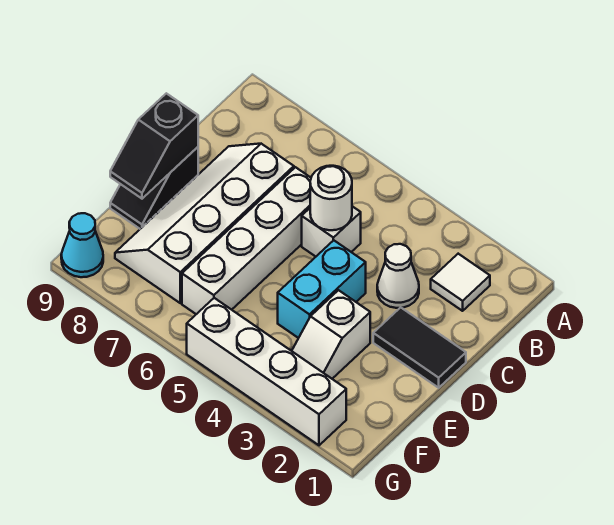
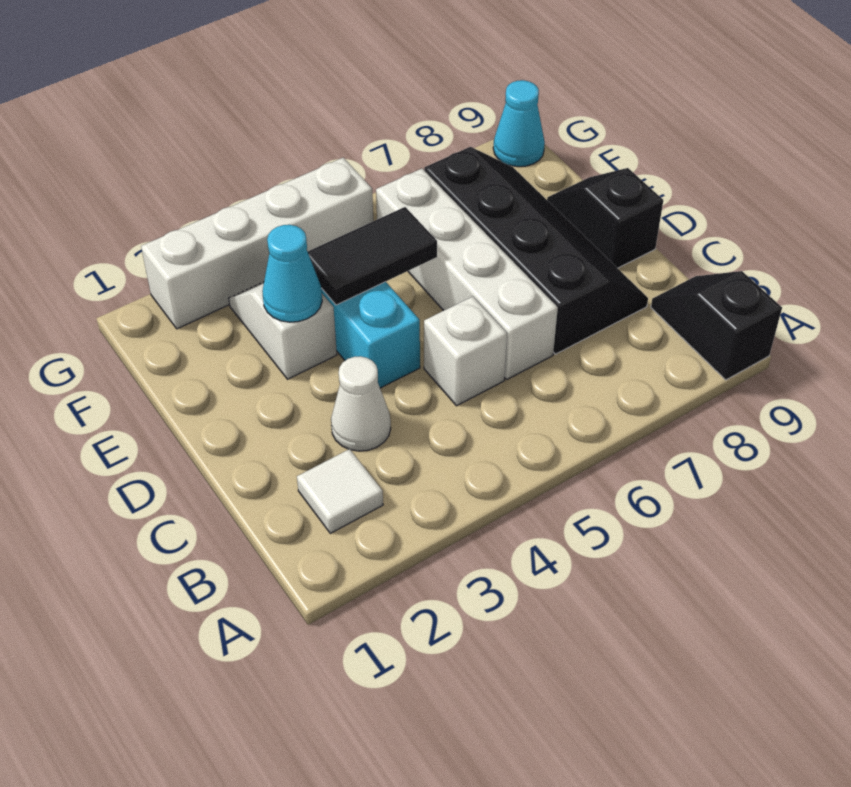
white round brick C5 level 2 -> none
white slope C7:F8 level 1 top 7 -> black slope C7:F8 level 1 top 7
black tile D1:D2 level 1 -> black tile E4:E5 level 2
black slope D9:E9 level 2 top D -> black slope A9:B9 level 1 top A
none -> cyan cone E3 level 2

